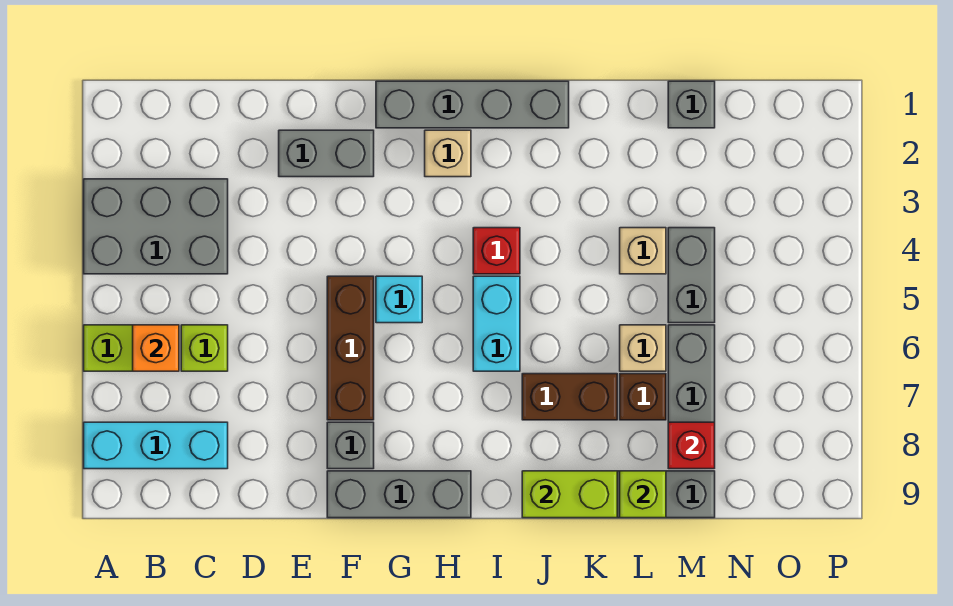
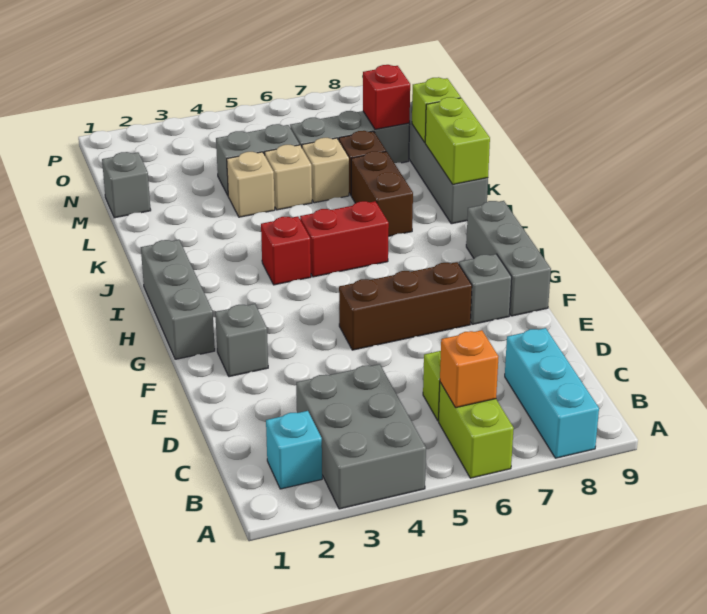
grey brick E2:F2 level 1 -> grey brick F2 level 1
grey brick G1:J1 level 1 -> grey brick G1:I1 level 1
cyan brick G5 level 1 -> cyan brick B2 level 1
tan brick H2 level 1 -> tan brick L5 level 1
cyan brick I5:I6 level 1 -> red brick I5:I6 level 1

